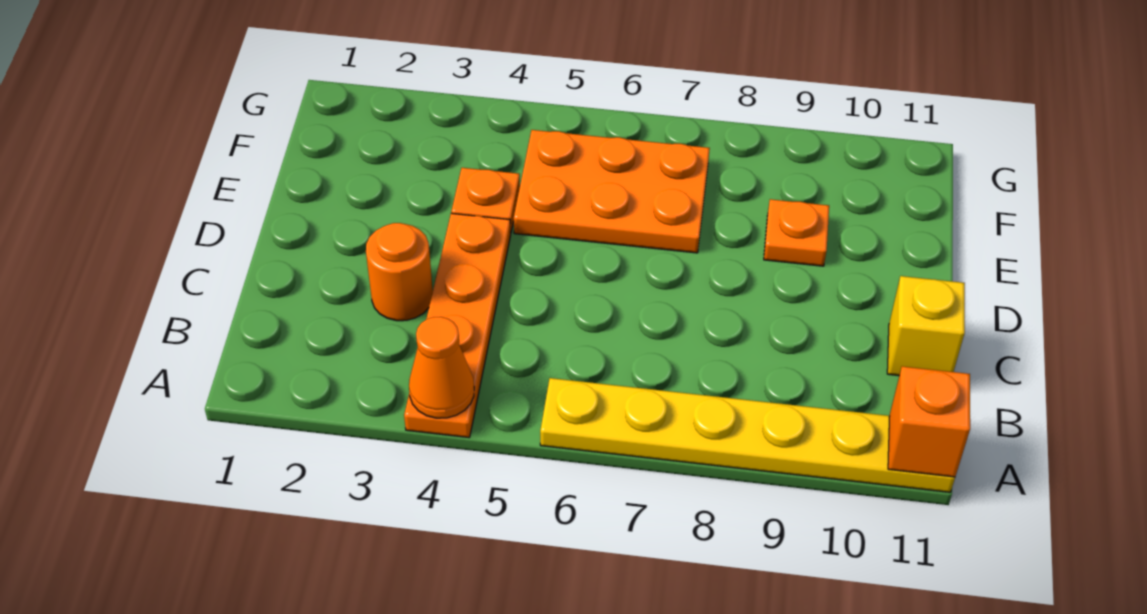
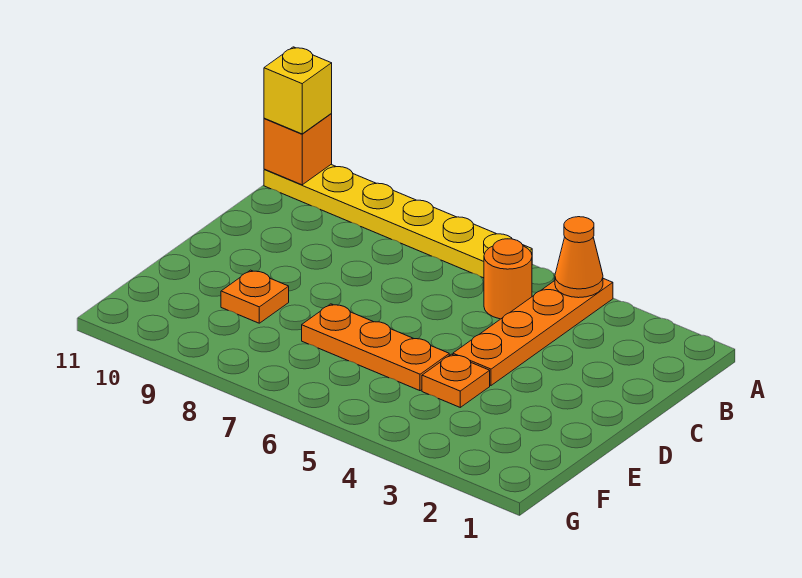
orange round brick C3 level 1 -> orange round brick B5 level 1
yellow brick C11 level 1 -> yellow brick A11 level 3
orange plate E5:F7 level 1 -> orange plate E5:E7 level 1

